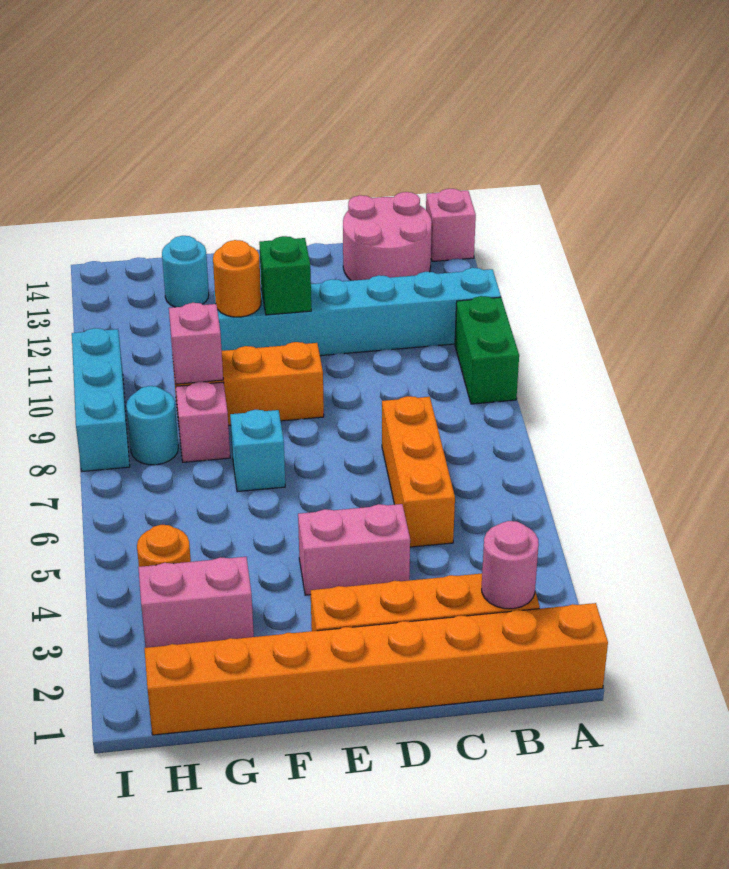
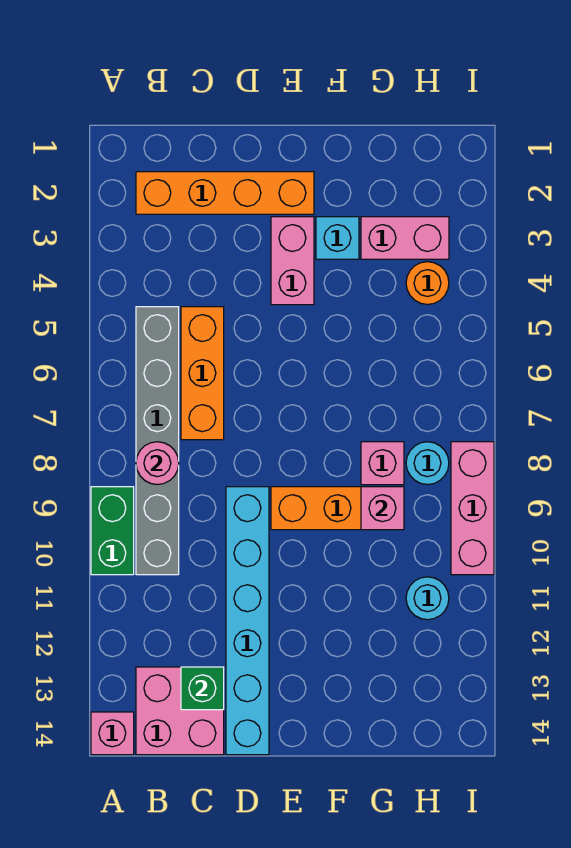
orange brick A1:H1 level 1 -> none
cyan brick A11:F11 level 1 -> cyan brick D9:D14 level 1
pink round brick B2 level 2 -> pink round brick B8 level 2
none -> grey brick B5:B10 level 1
pink round brick B13:C14 level 1 -> pink brick B13:C14 level 1
pink brick D4:E4 level 1 -> pink brick E3:E4 level 1
green brick E11 level 2 -> green brick C13 level 2
cyan brick F7 level 1 -> cyan brick F3 level 1
orange round brick F11 level 2 -> none
cyan round brick G13 level 1 -> cyan round brick H11 level 1
cyan brick I8:I10 level 1 -> pink brick I8:I10 level 1

